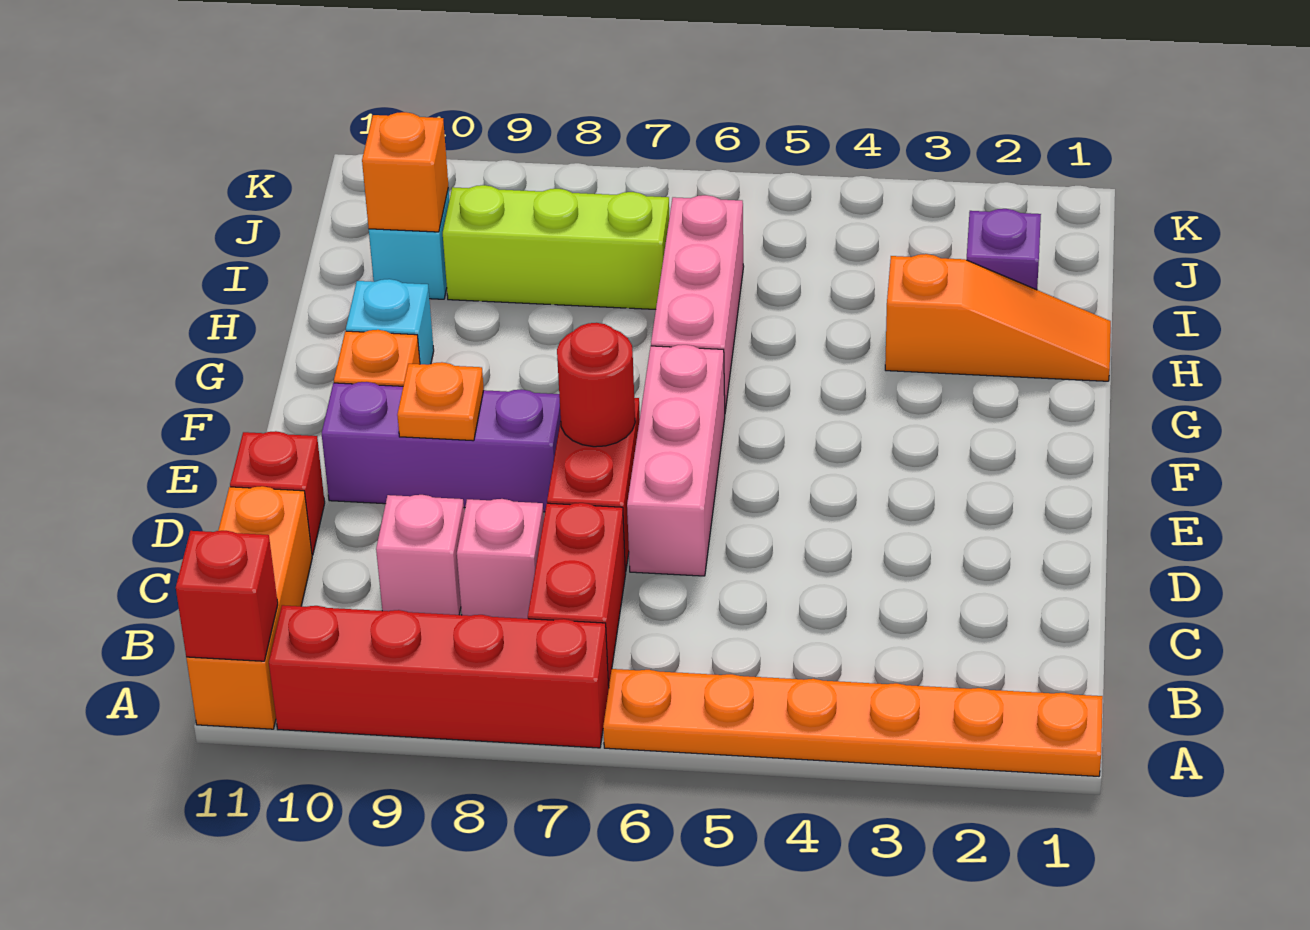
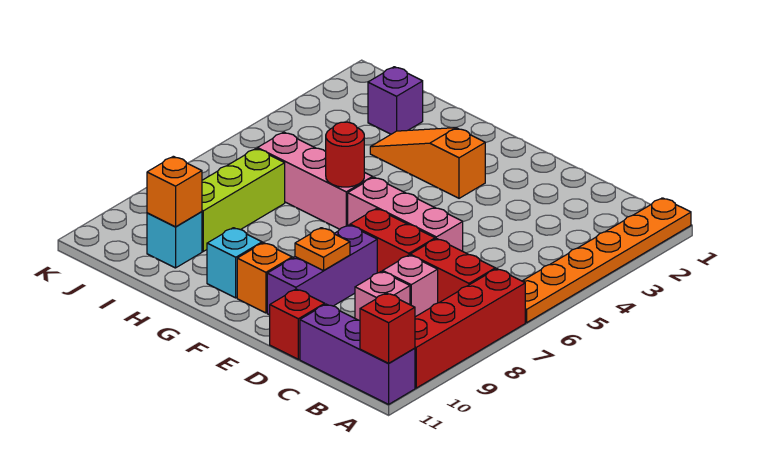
orange brick A11:C11 level 1 -> purple brick A11:C11 level 1
red round brick E7 level 2 -> red round brick G6 level 2
orange slope H1:H3 level 1 top 3 -> orange slope F3:H3 level 1 top F

